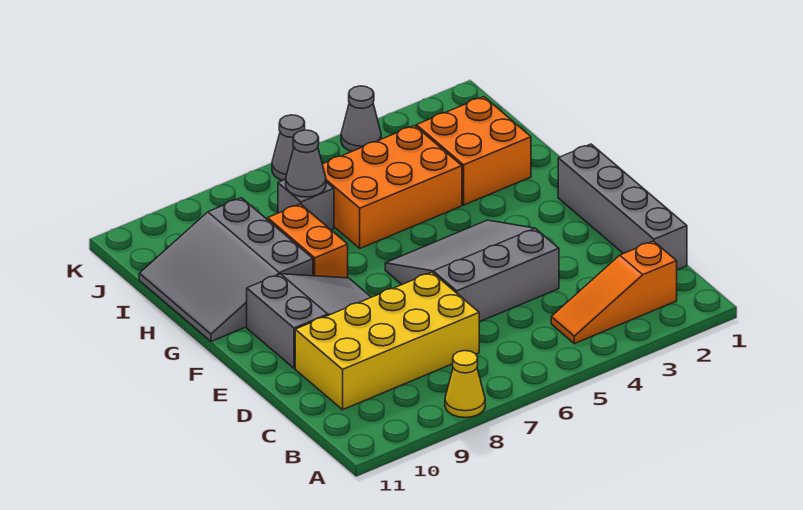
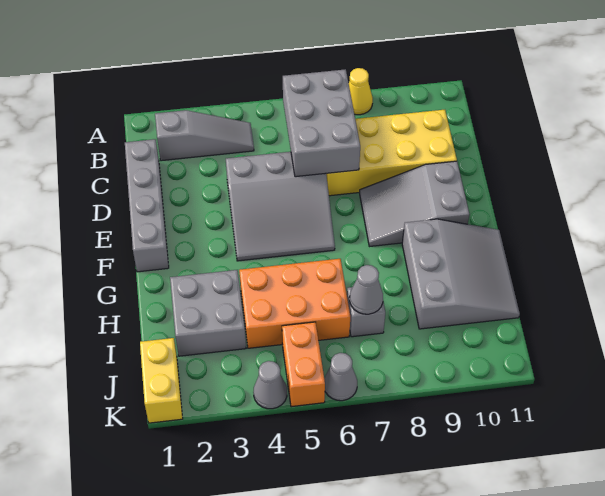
orange slope B2:B4 level 1 top 2 -> grey slope B2:B4 level 1 top 2
none -> grey brick B6:D7 level 2
orange brick G8:H8 level 1 -> orange brick J5:K5 level 1
orange brick H2:I3 level 1 -> grey brick H2:I3 level 1
none -> yellow brick J1:K1 level 1

